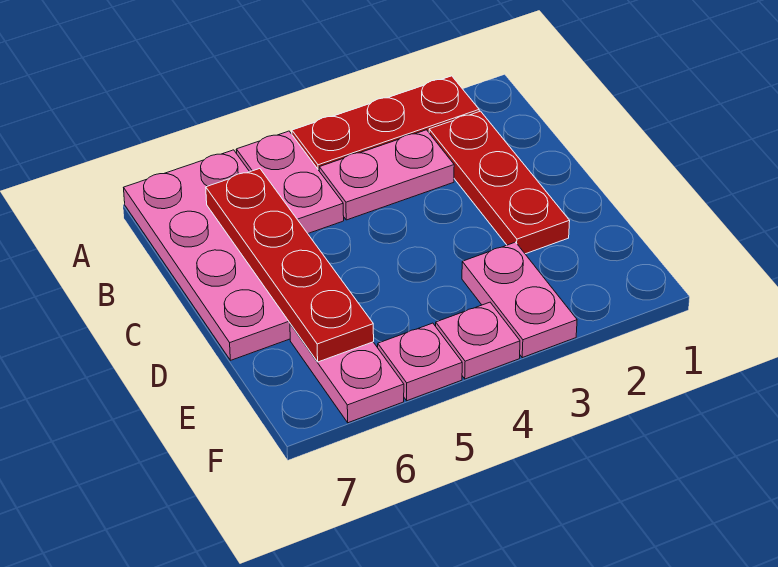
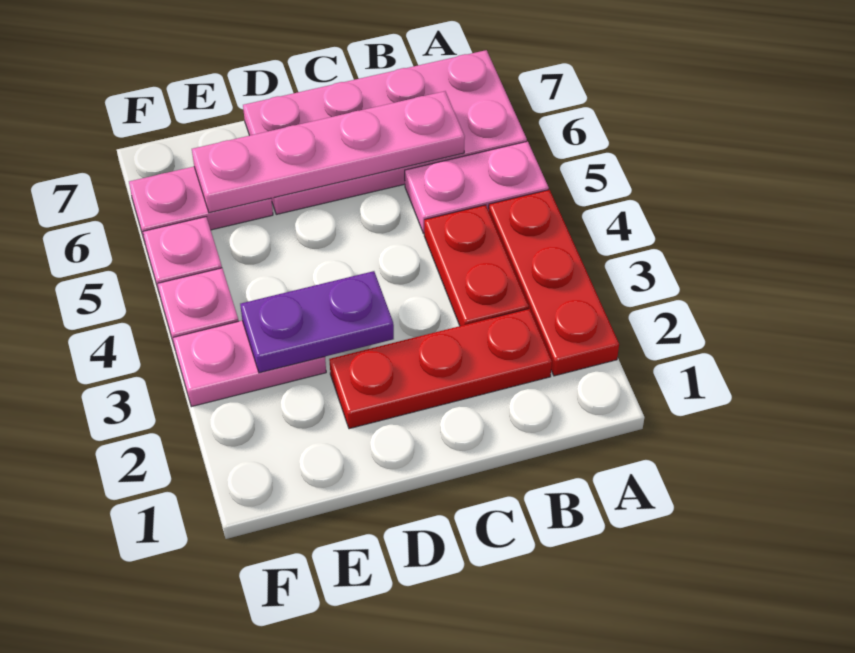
pink plate B3:B4 level 1 -> red plate B3:B4 level 1
red plate B6:E6 level 2 -> pink plate B6:E6 level 2
none -> purple plate D3:E3 level 2

